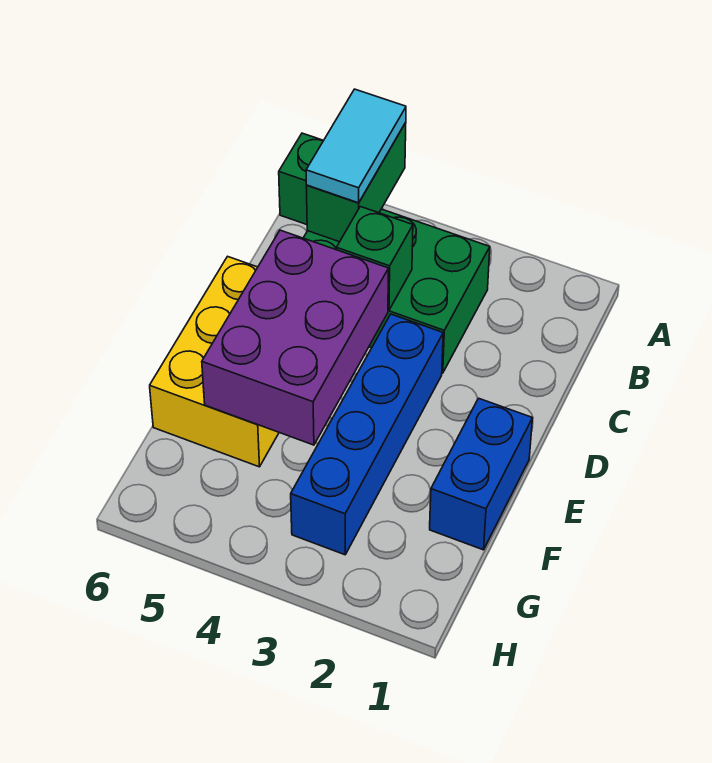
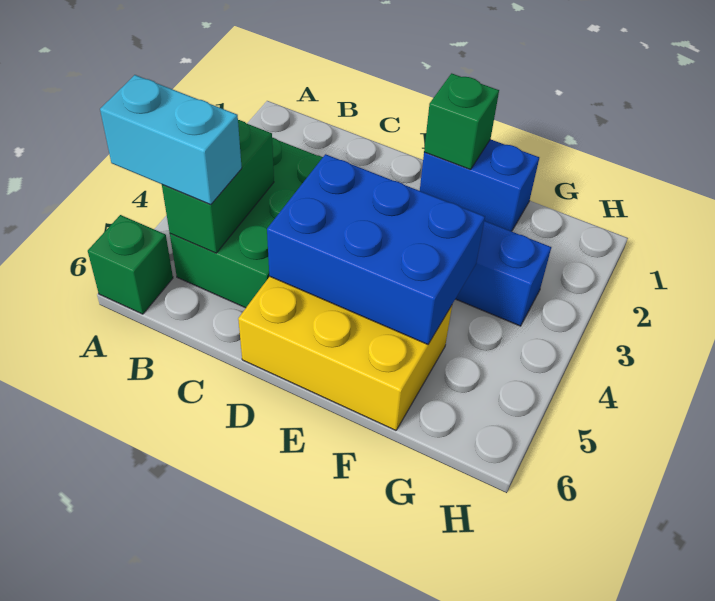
green brick A5:B5 level 2 -> green brick B4:B5 level 2
cyan tile A5:B5 level 3 -> cyan brick A5:B5 level 3
green brick C4 level 2 -> green brick E1 level 2
purple brick D4:F5 level 2 -> blue brick D4:F5 level 2

